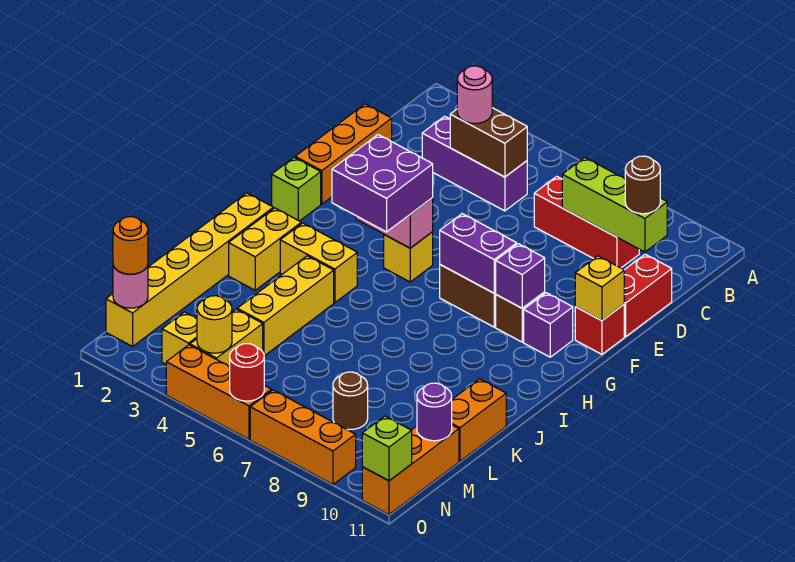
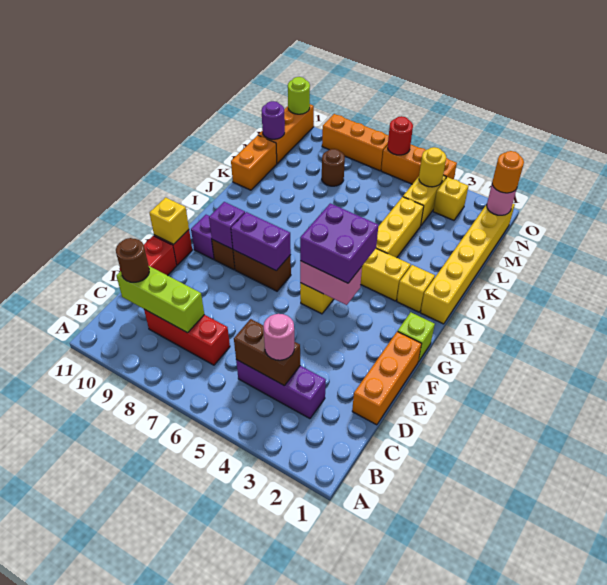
yellow brick I2:J2 level 1 -> yellow brick I2 level 1
lime brick O11 level 2 -> lime round brick O11 level 2

